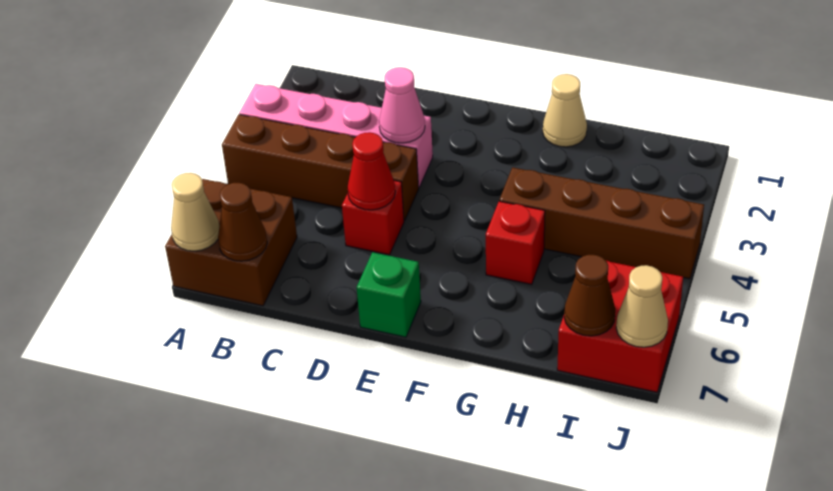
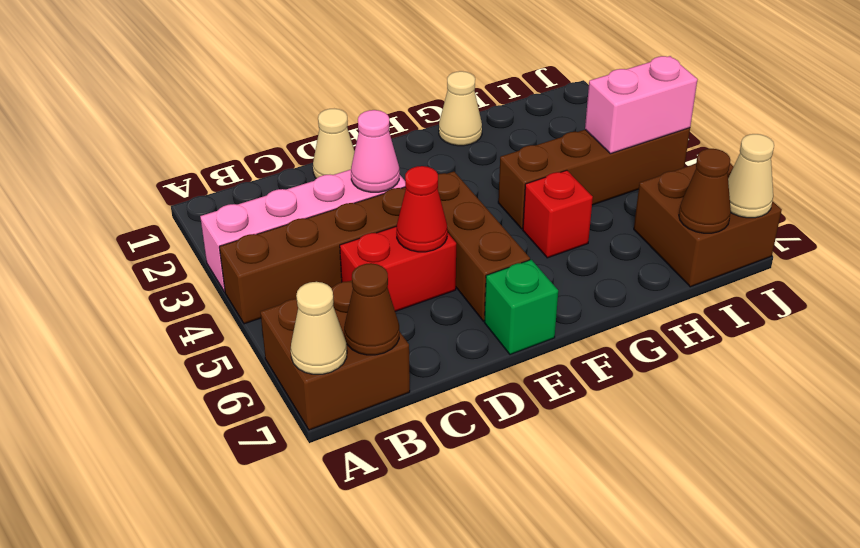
none -> tan cone D1 level 1
red brick D5 level 1 -> red brick C5:D5 level 1
none -> brown brick E4:E6 level 1
none -> pink brick I4:J4 level 2
red brick I6:J7 level 1 -> brown brick I6:J7 level 1

